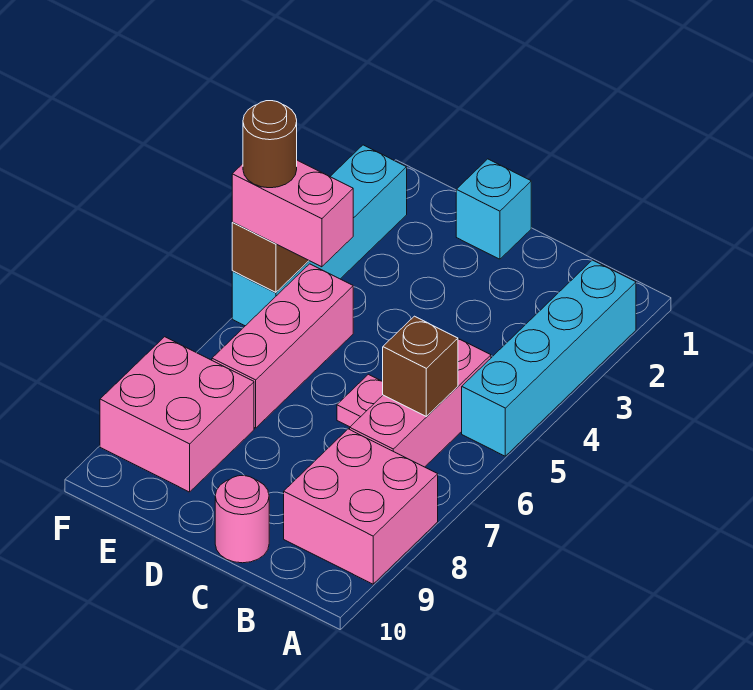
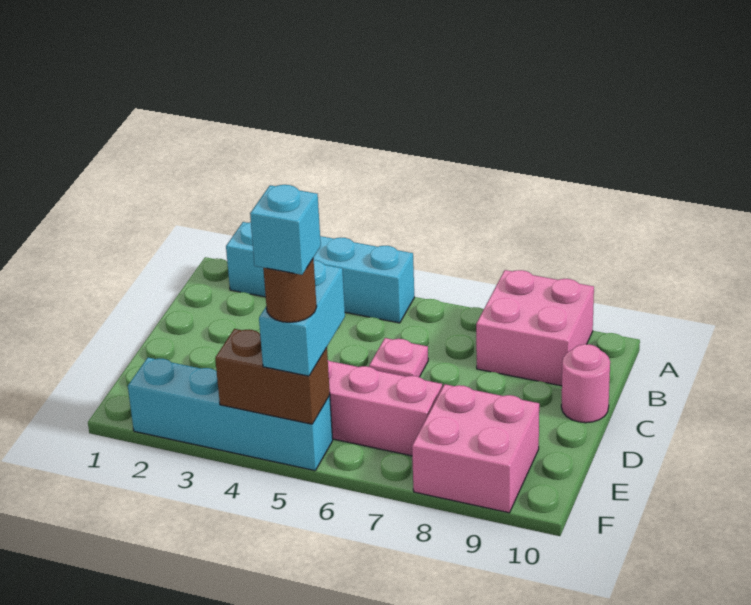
pink brick B5:B7 level 1 -> none
brown brick B6 level 2 -> none
cyan brick D1 level 1 -> cyan brick F5 level 5
pink brick E5:F5 level 3 -> cyan brick E5:F5 level 3

